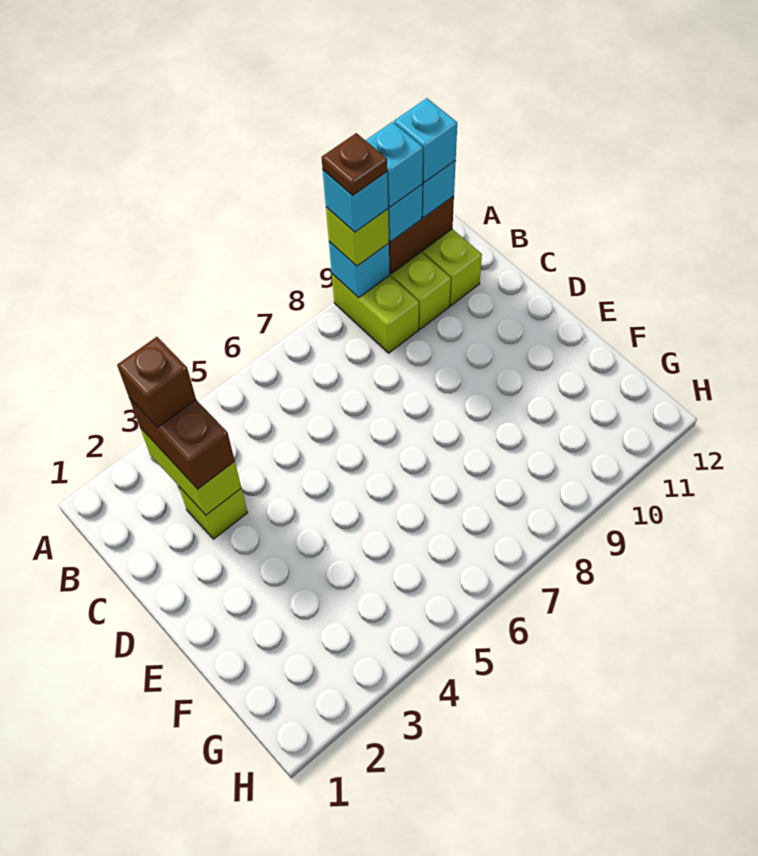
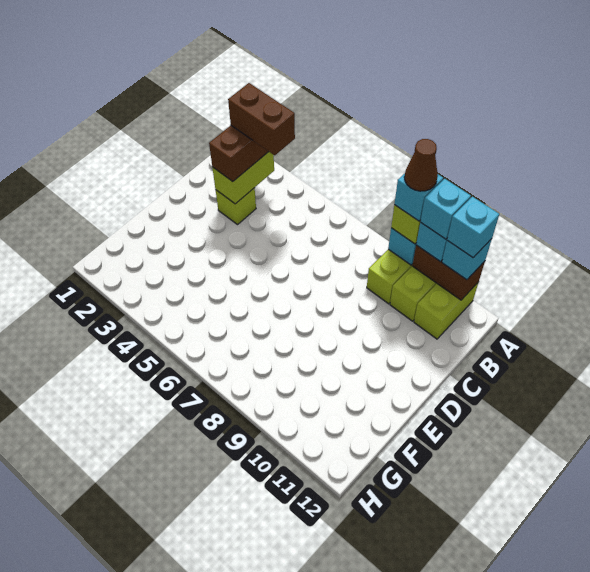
brown plate A9 level 5 -> brown cone A9 level 5
brown brick B3 level 4 -> brown brick B3:B4 level 4

